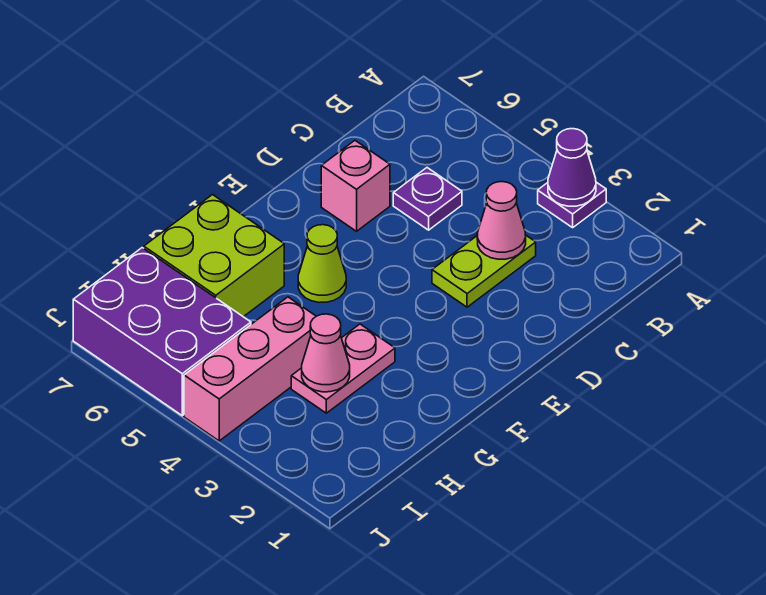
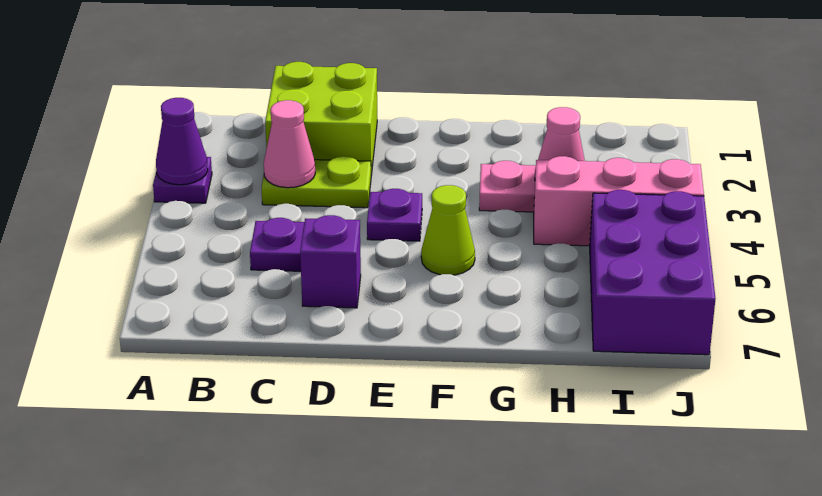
pink brick D6 level 1 -> purple brick D6 level 1
none -> purple plate E4 level 1
lime brick G6:H7 level 1 -> lime brick C1:D2 level 1

